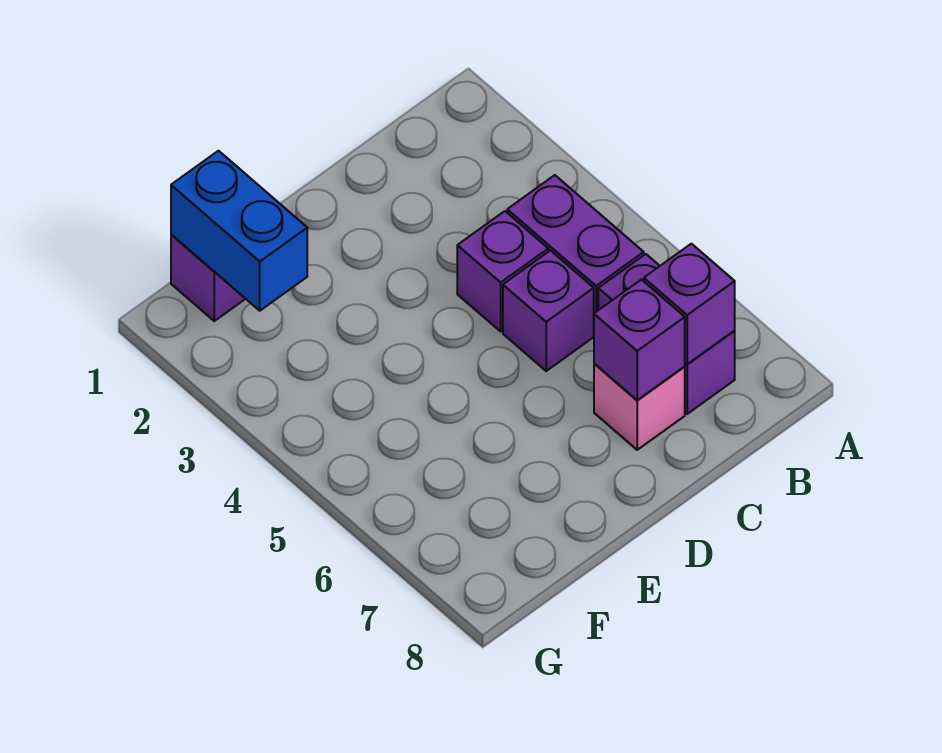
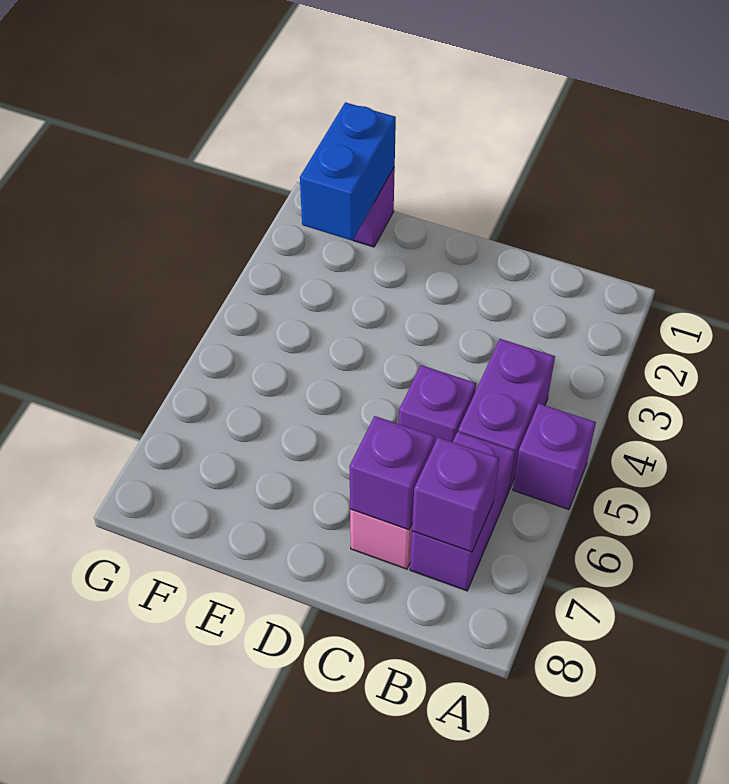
purple brick C4 level 1 -> purple brick A5 level 1

